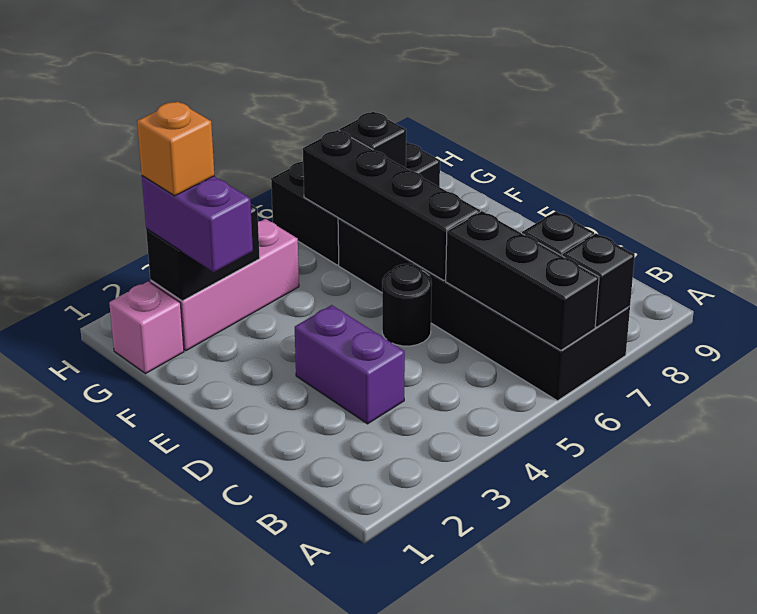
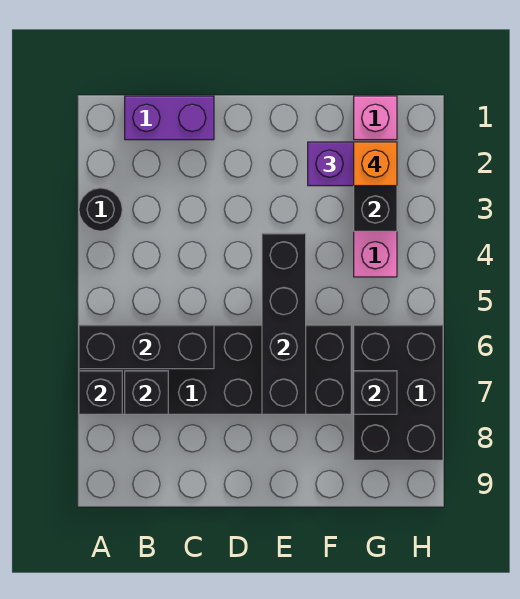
purple brick C3:D3 level 1 -> purple brick B1:C1 level 1
black round brick D5 level 1 -> black round brick A3 level 1
black brick D6:G6 level 2 -> black brick E4:E7 level 2

